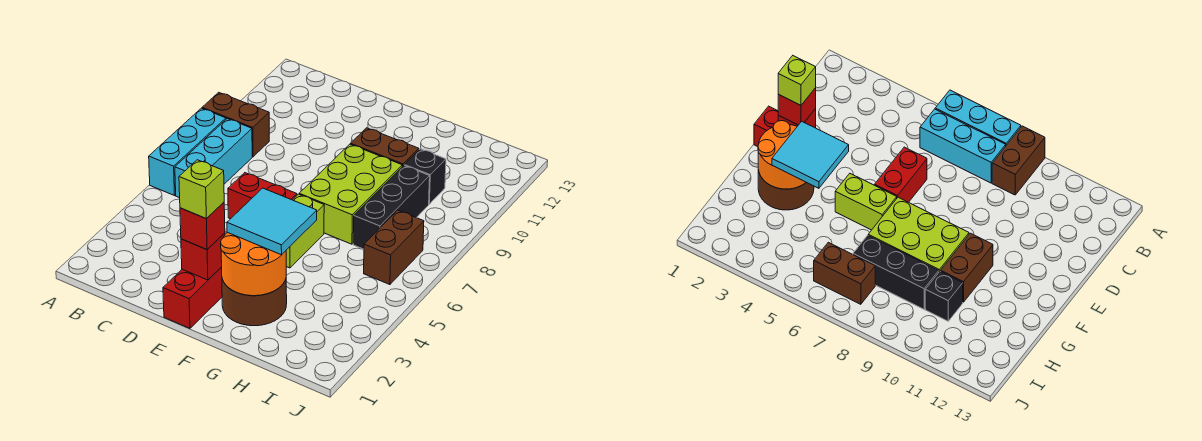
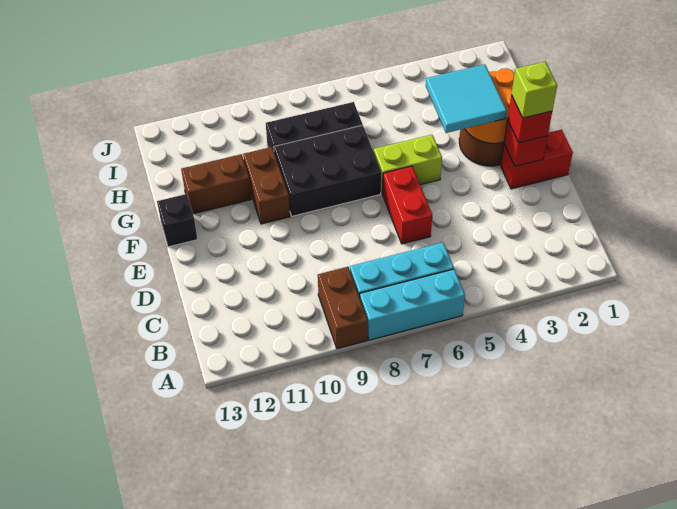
lime brick F7:G9 level 1 -> black brick F7:G9 level 1
black brick H10 level 1 -> black brick F13 level 1
brown brick I6:I7 level 1 -> brown brick G11:G12 level 1

